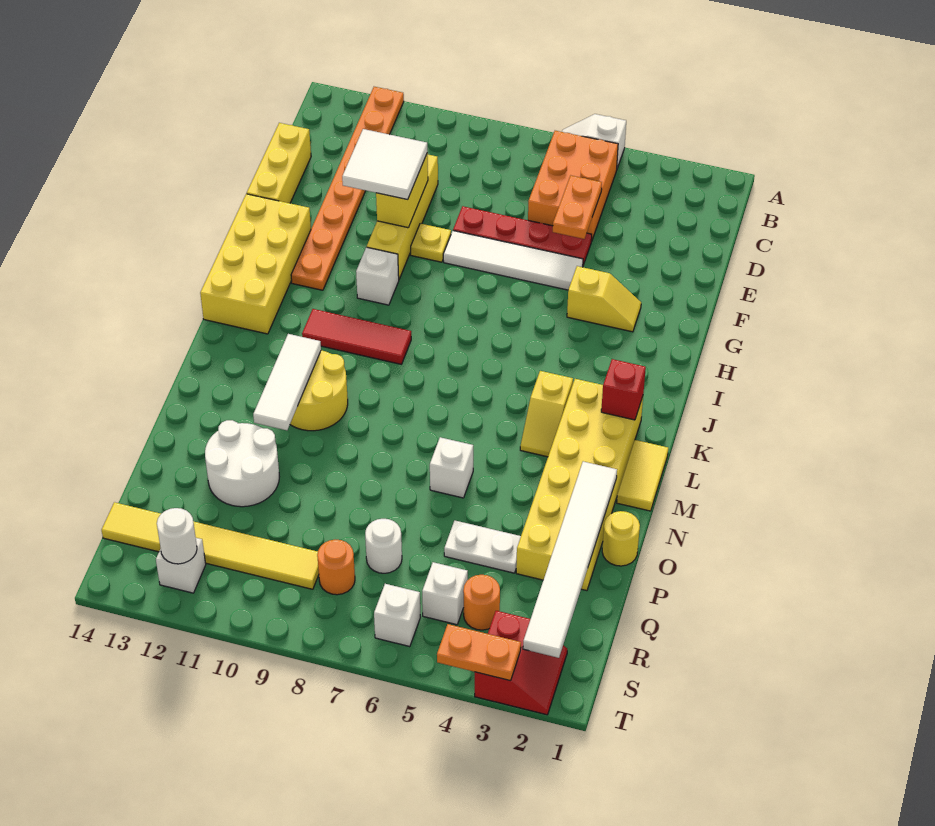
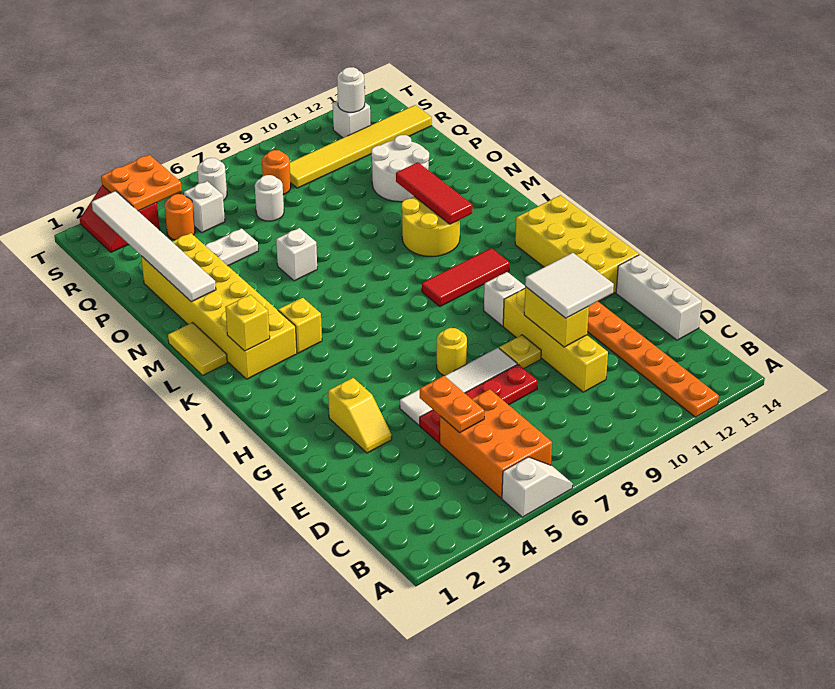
yellow brick D14:F14 level 1 -> white brick D14:F14 level 1
yellow slope G3:G4 level 1 top 4 -> yellow slope F3:G3 level 1 top G
red brick K2 level 2 -> yellow brick K2 level 2
white tile L11:N11 level 2 -> red tile L11:N11 level 2
yellow round brick O1 level 1 -> yellow round brick G7 level 1
white brick S6 level 1 -> white round brick S6 level 1
orange plate T3:T4 level 2 -> orange plate S3:T4 level 2

